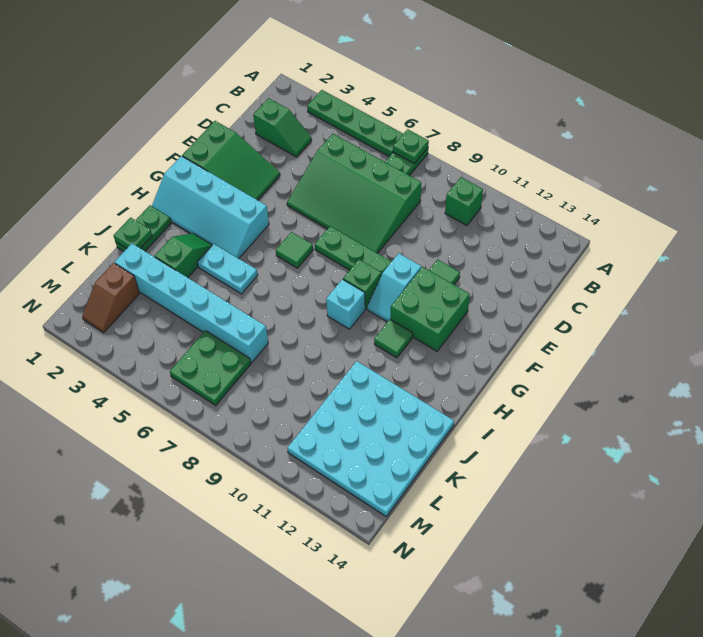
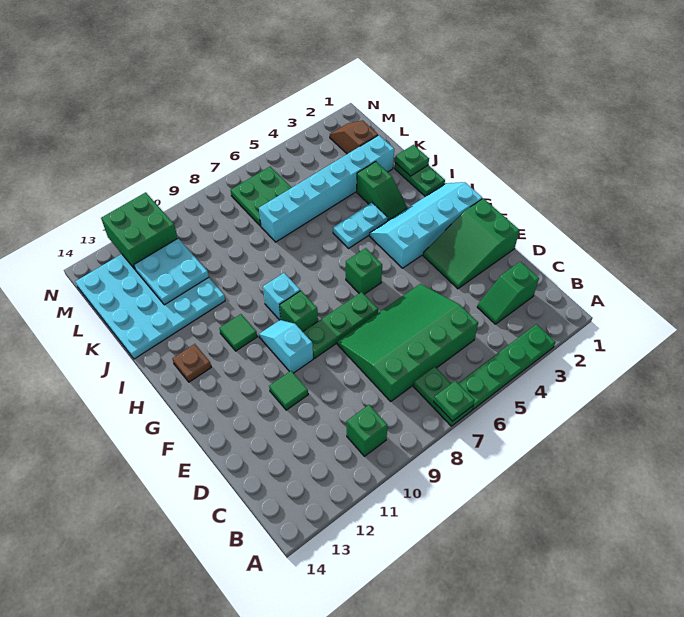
green brick F11:G12 level 1 -> green brick M11:N12 level 2
green tile G6 level 1 -> green brick G6 level 1
none -> brown plate H13 level 1
none -> cyan plate K11:L12 level 2

